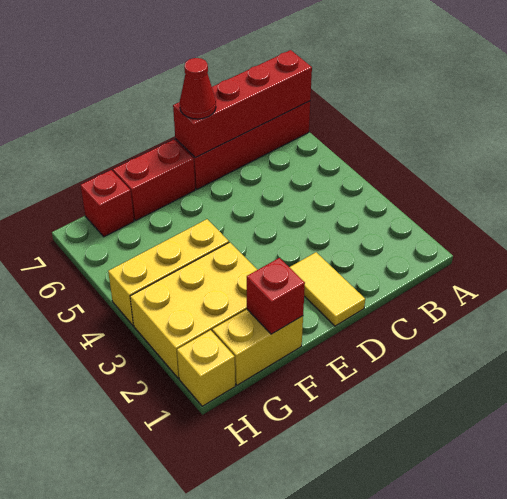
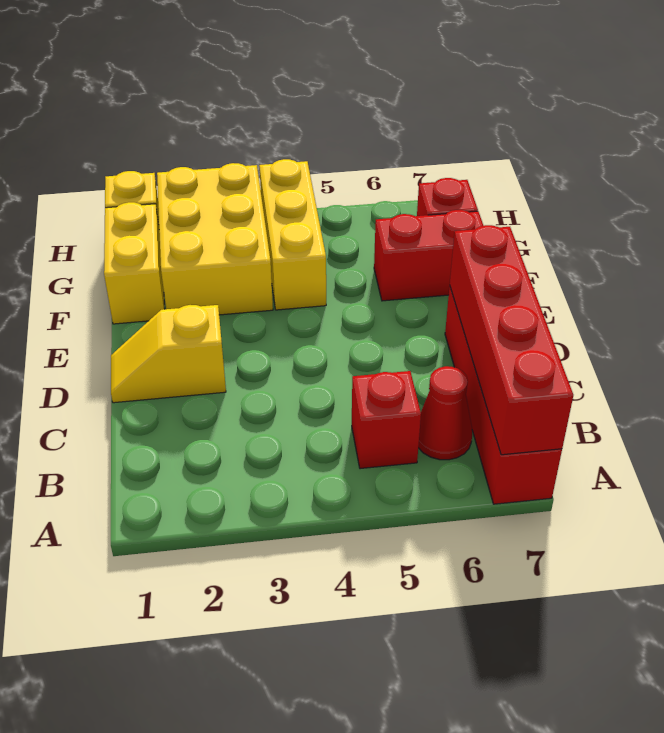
yellow tile D1:D2 level 1 -> yellow slope D1:D2 level 1 top 2
red cone D7 level 3 -> red cone B6 level 1
red brick E7:F7 level 1 -> red brick F6:F7 level 1
red brick F1 level 2 -> red brick B5 level 1

